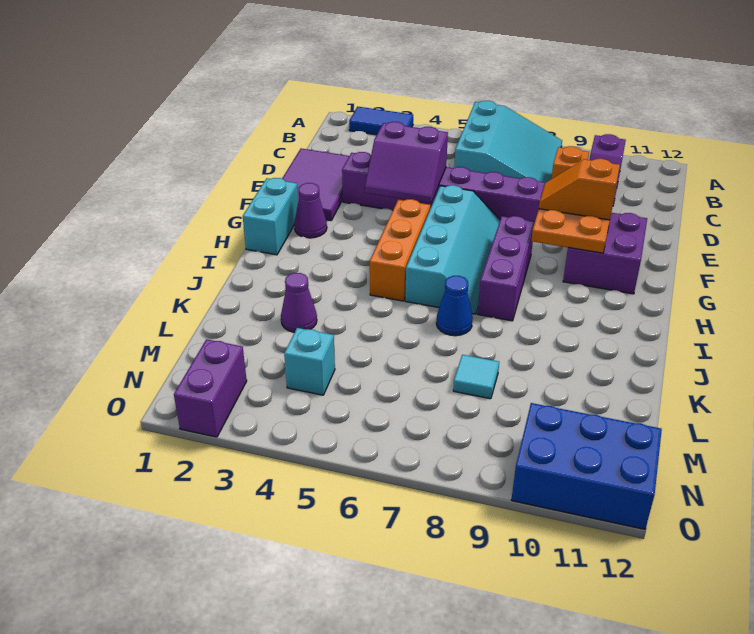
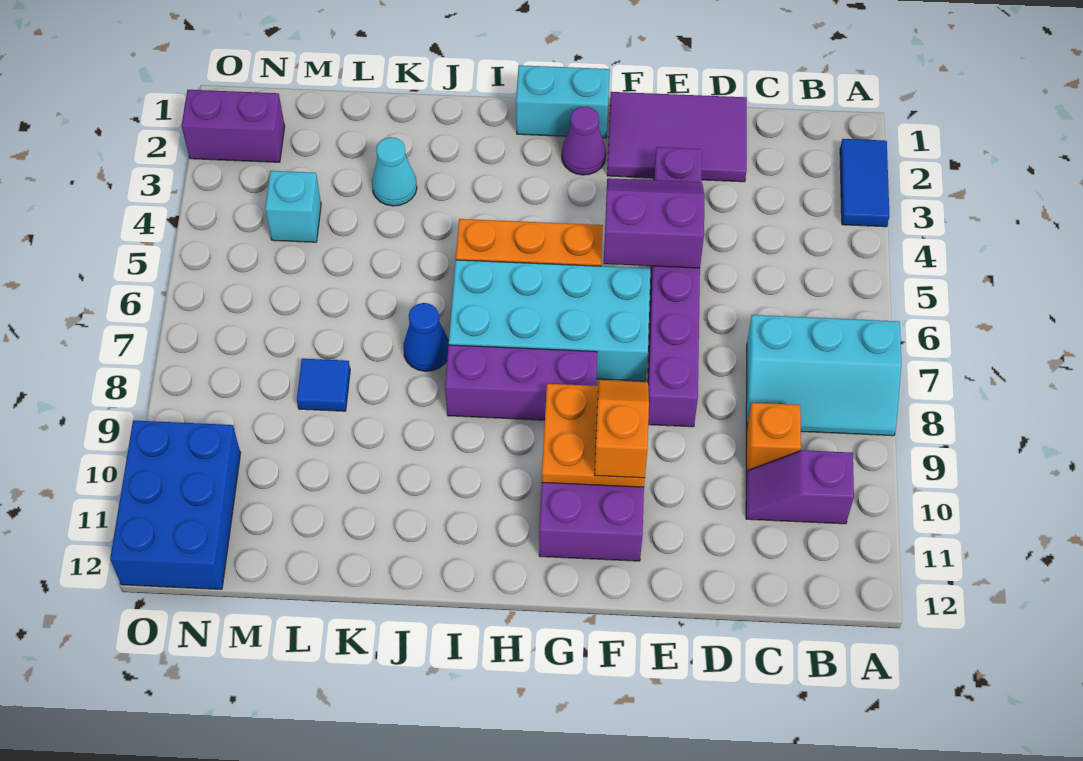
cyan slope A6:C8 level 1 top 6 -> cyan slope A7:C8 level 1 top 7
purple slope E4:F5 level 2 top E -> purple slope E4:F5 level 2 top 5
cyan slope F6:I7 level 1 top 6 -> cyan brick F6:I7 level 1
purple cone K3 level 1 -> cyan cone K3 level 1
cyan tile L8 level 1 -> blue tile L8 level 1

